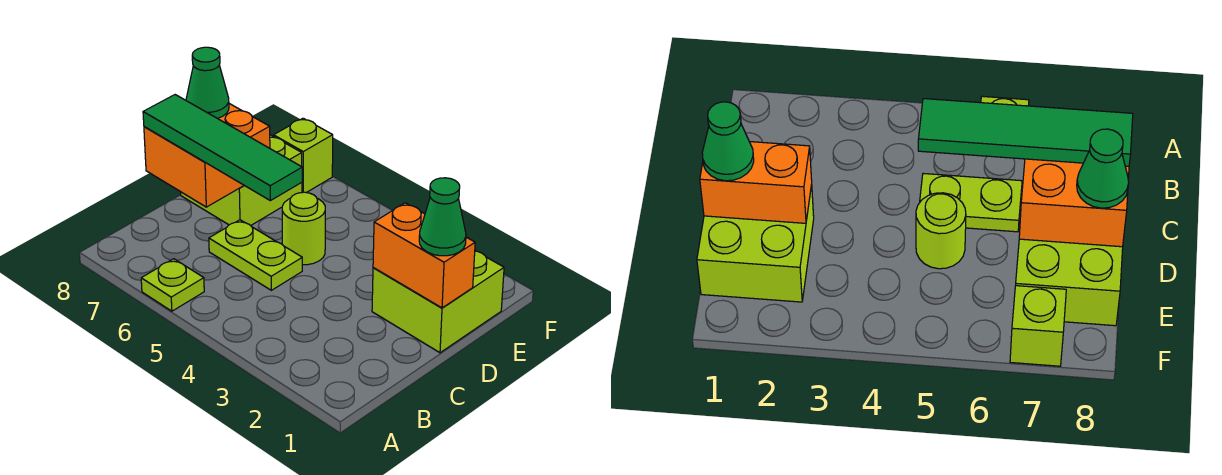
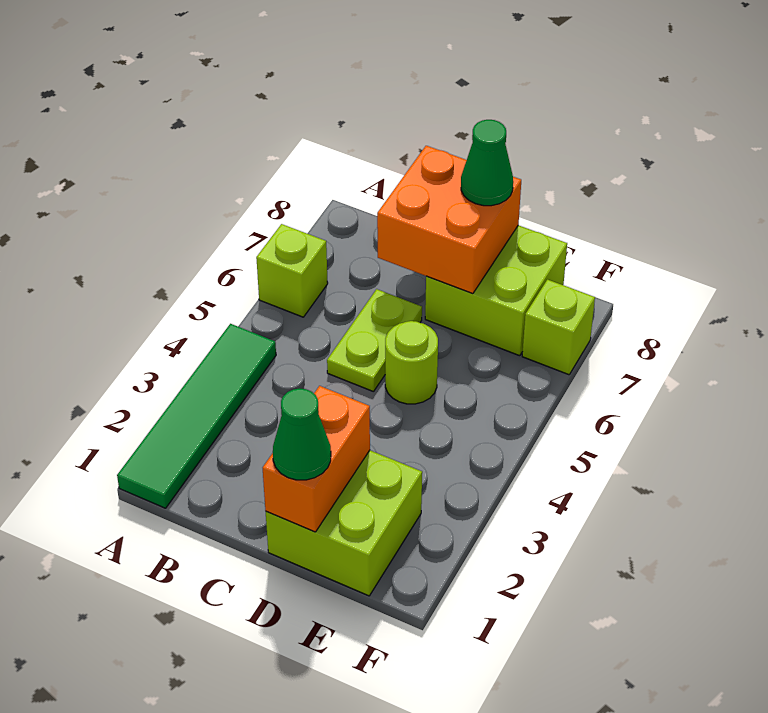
lime plate A6 level 1 -> lime brick A6 level 1
green tile C5:C8 level 3 -> green tile A1:A4 level 1

